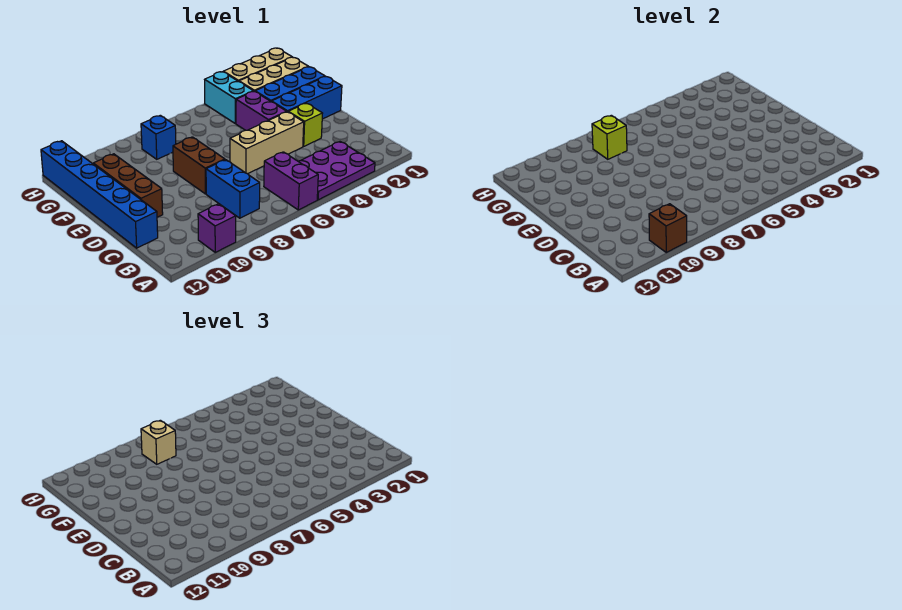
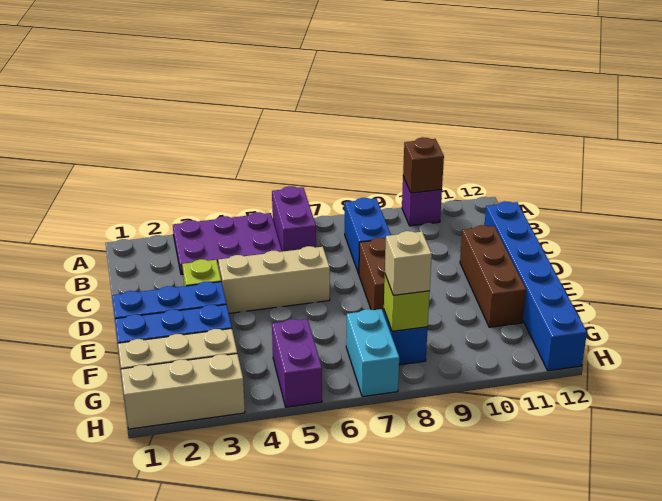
purple brick E4:F4 level 1 -> purple brick G5:H5 level 1
cyan brick G4:H4 level 1 -> cyan brick G7:H7 level 1

